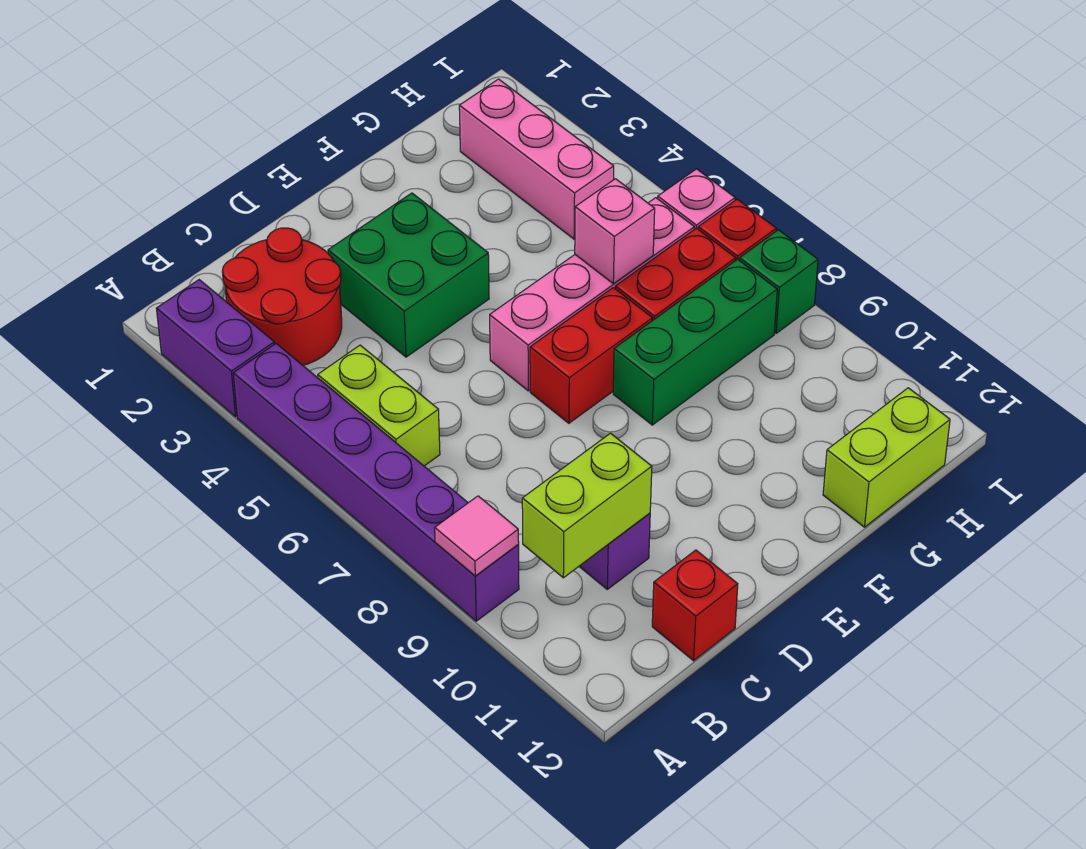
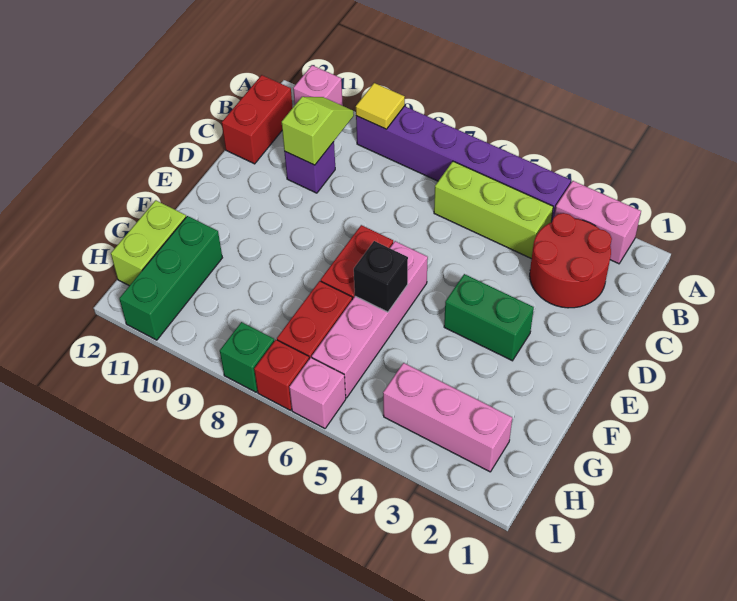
purple brick A2:A3 level 1 -> pink brick A2:A3 level 1
pink tile A9 level 2 -> yellow tile A9 level 2
lime brick B5:B6 level 1 -> lime brick B4:B6 level 1
lime brick B10:C10 level 2 -> lime slope B10:C10 level 2 top C
red brick C12 level 1 -> red brick B12:C12 level 1
green brick D3:E4 level 1 -> green brick E3:E4 level 1
none -> black brick F6 level 2
green brick F8:H8 level 1 -> green brick G11:I11 level 1
pink brick G6 level 2 -> pink brick A11 level 1

